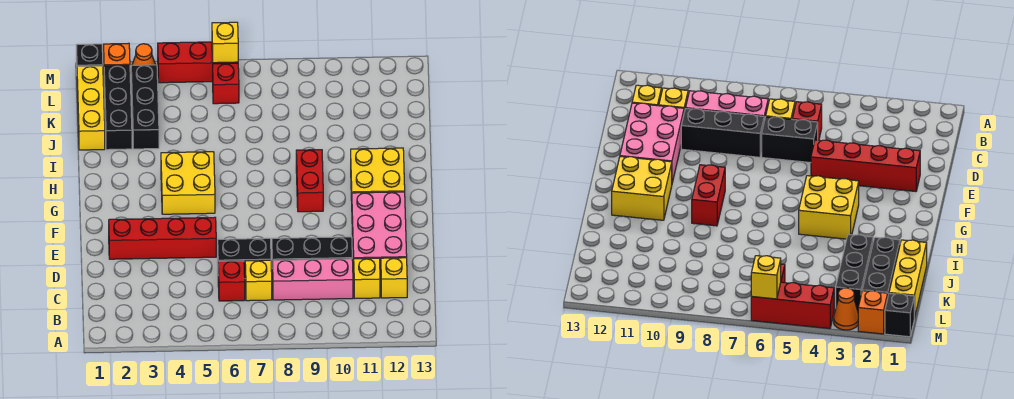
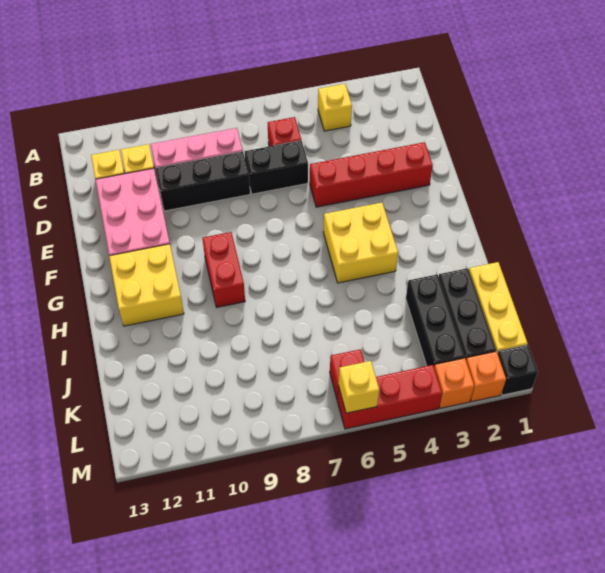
yellow brick C7 level 1 -> yellow brick B4 level 1
orange cone M3 level 1 -> orange brick M3 level 1

